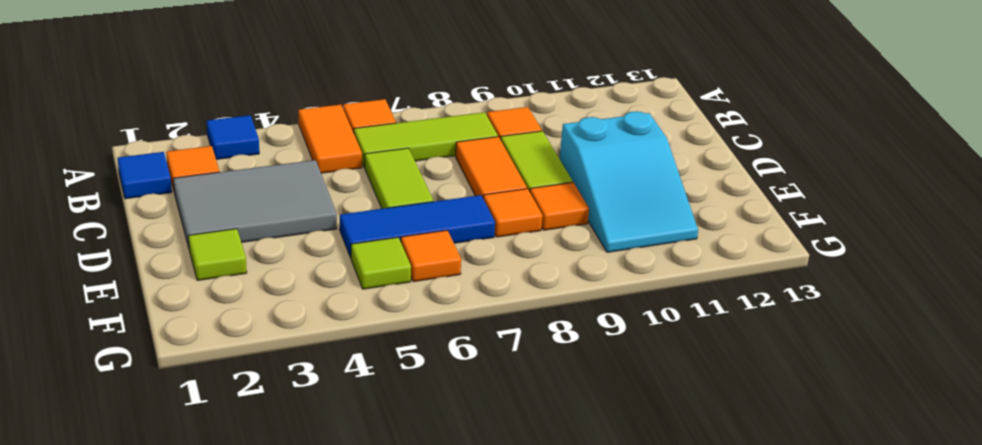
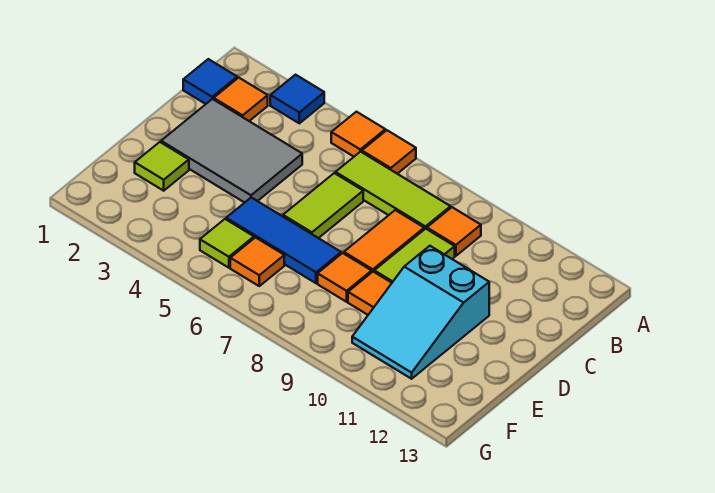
orange tile A5:B5 level 1 -> orange tile A5 level 1

